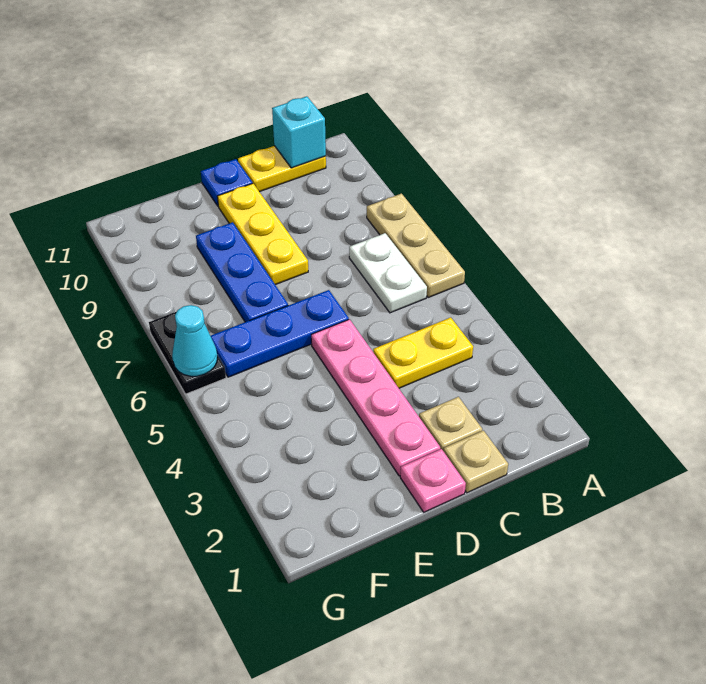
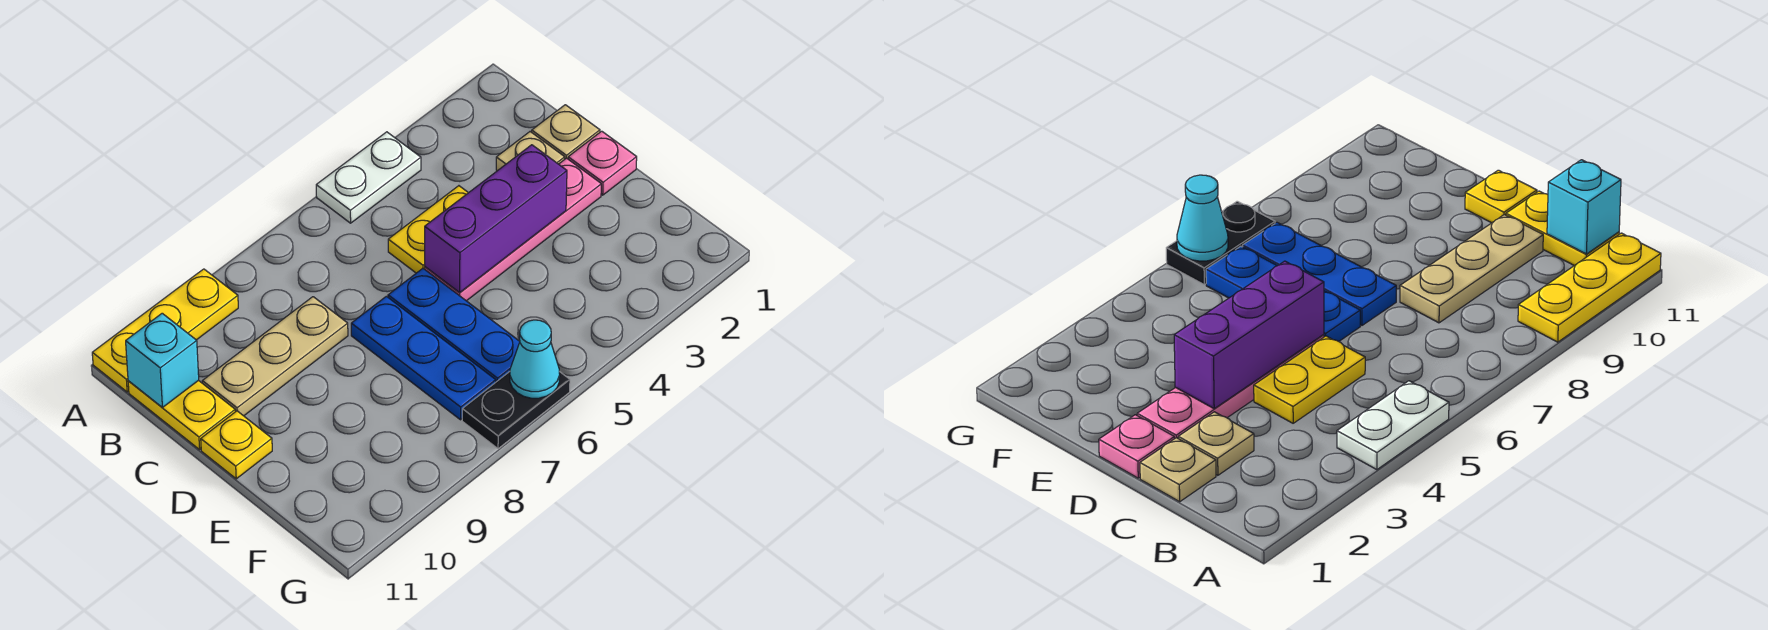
tan plate A6:A8 level 1 -> tan plate C8:C10 level 1
yellow plate B4:C4 level 1 -> yellow plate C4:C5 level 1
white plate B6:B7 level 1 -> white plate A4:A5 level 1
none -> purple brick D3:D5 level 2
yellow plate D8:D10 level 1 -> yellow plate A9:A11 level 1
blue plate D11 level 1 -> yellow plate D11 level 1
blue plate E7:E9 level 1 -> blue plate D7:F7 level 1

